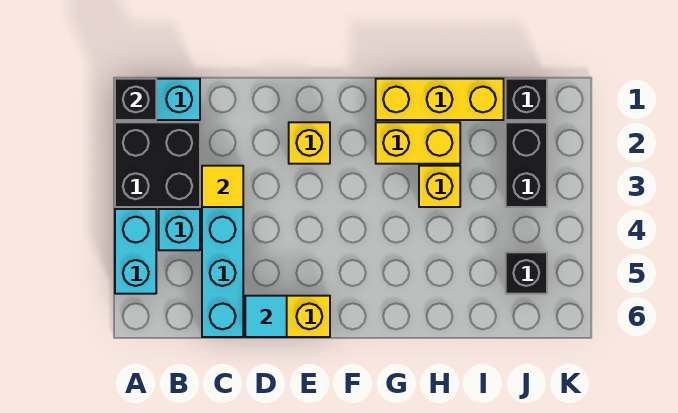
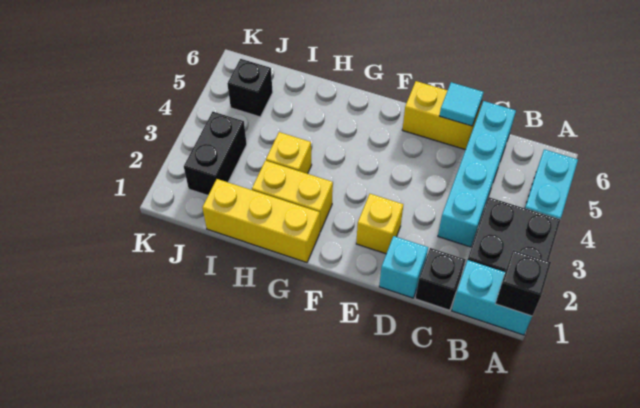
cyan brick B4 level 1 -> cyan brick D1 level 1
yellow tile C3 level 2 -> none
black brick J1 level 1 -> black brick C1 level 1

